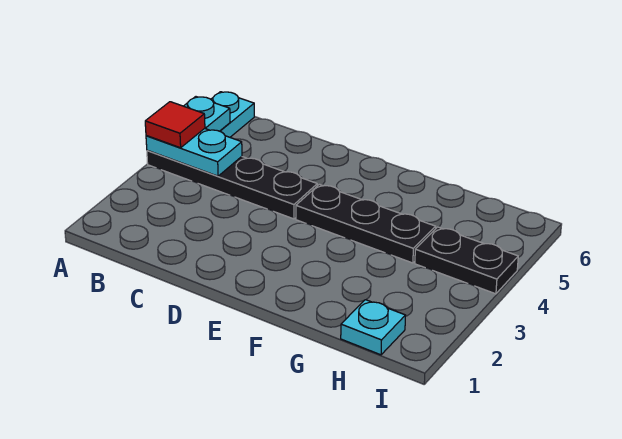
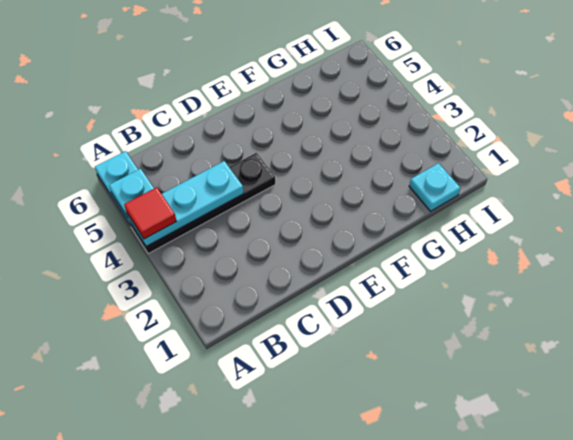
cyan plate A4:B4 level 2 -> cyan plate A4:C4 level 2
black plate E4:G4 level 1 -> none
black plate H4:I4 level 1 -> none

